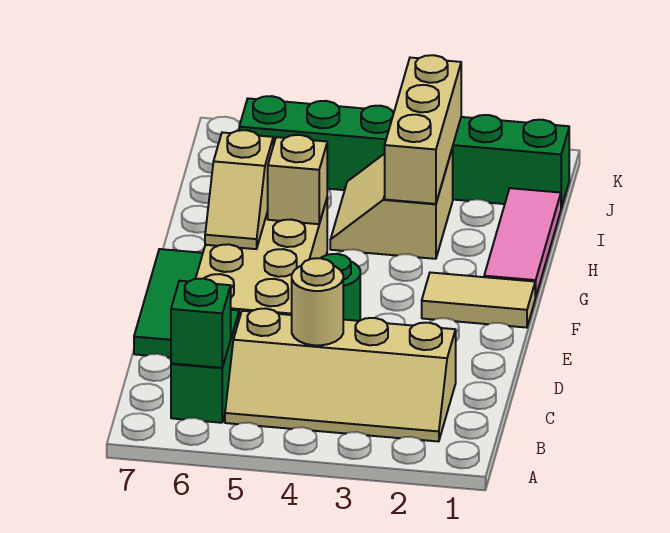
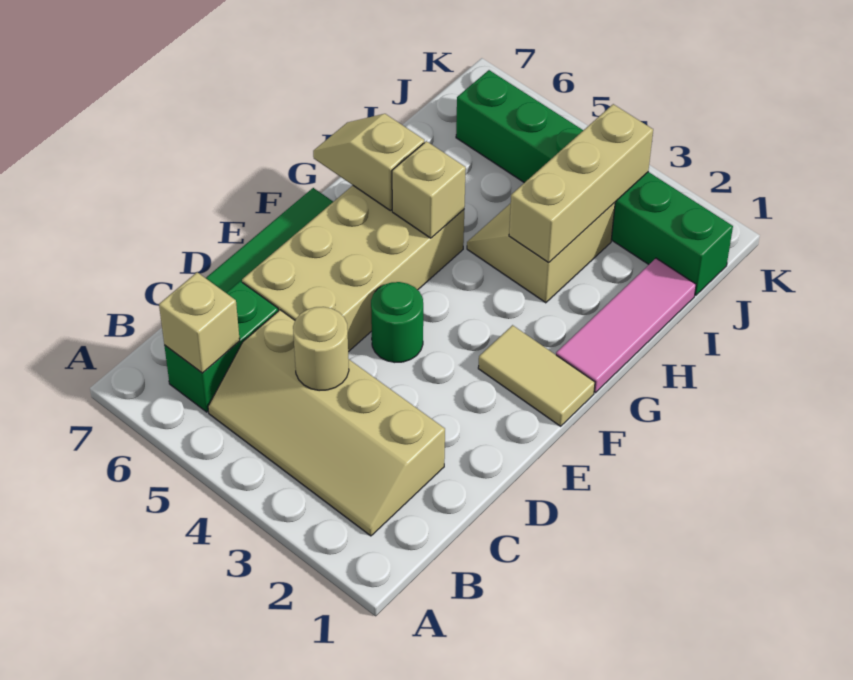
green brick B6 level 2 -> tan brick B6 level 2
tan slope F6:G6 level 2 top G -> tan slope G6:G7 level 2 top 6

